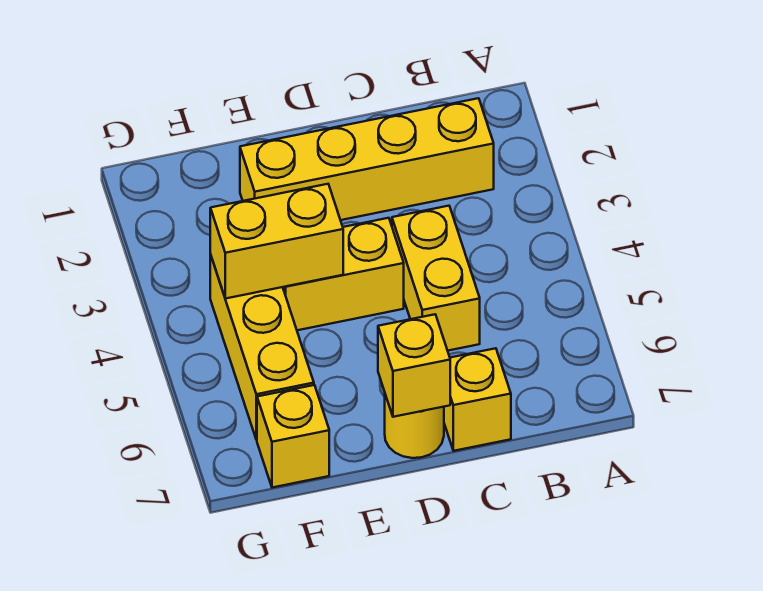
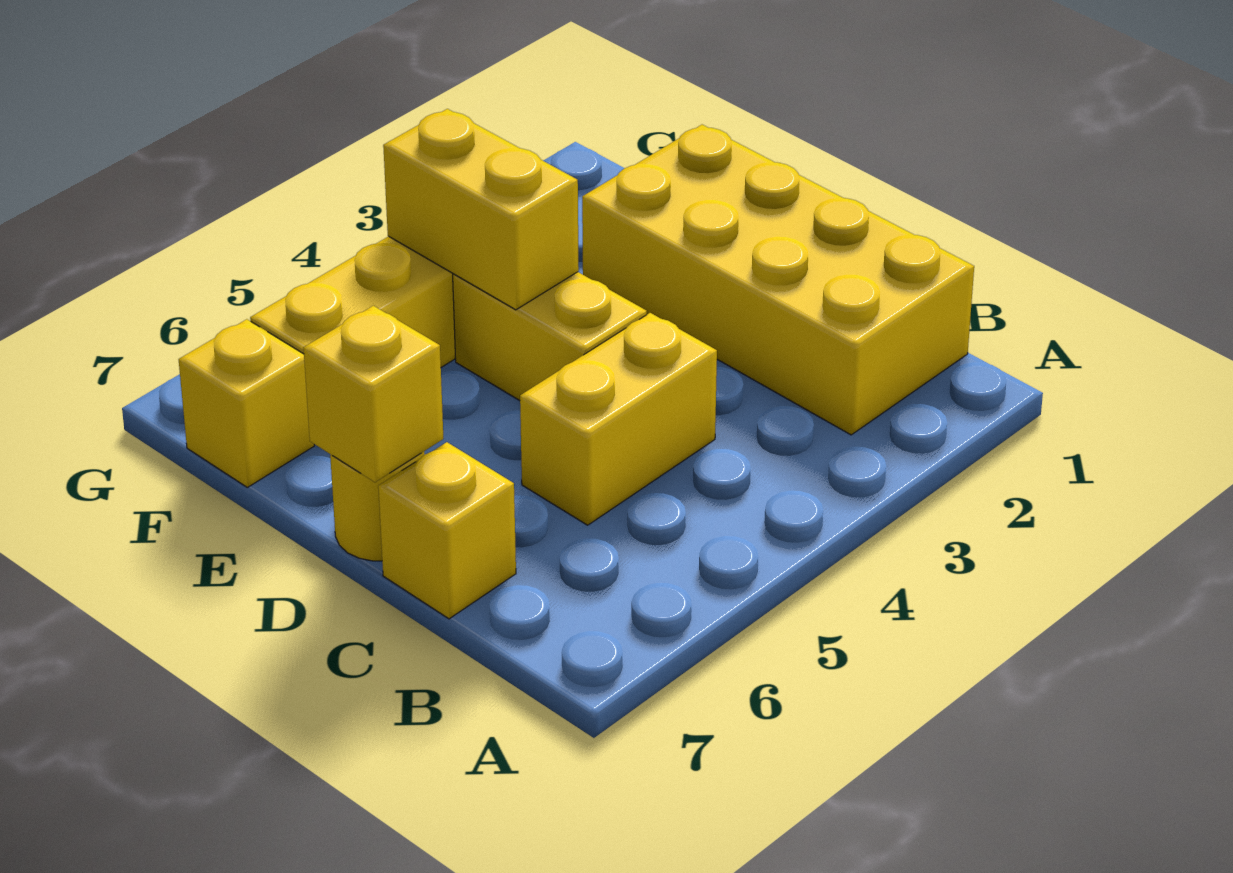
yellow brick B2:E2 level 1 -> yellow brick B1:E2 level 1

